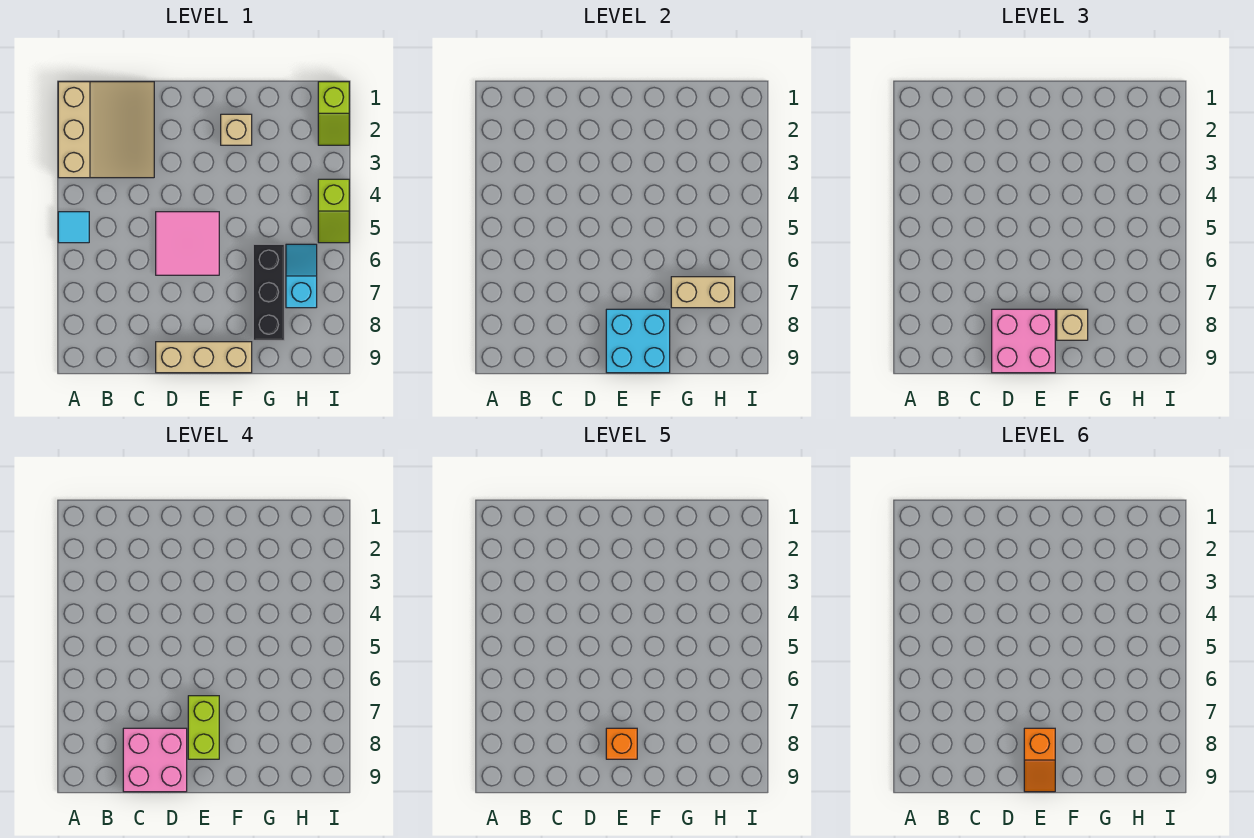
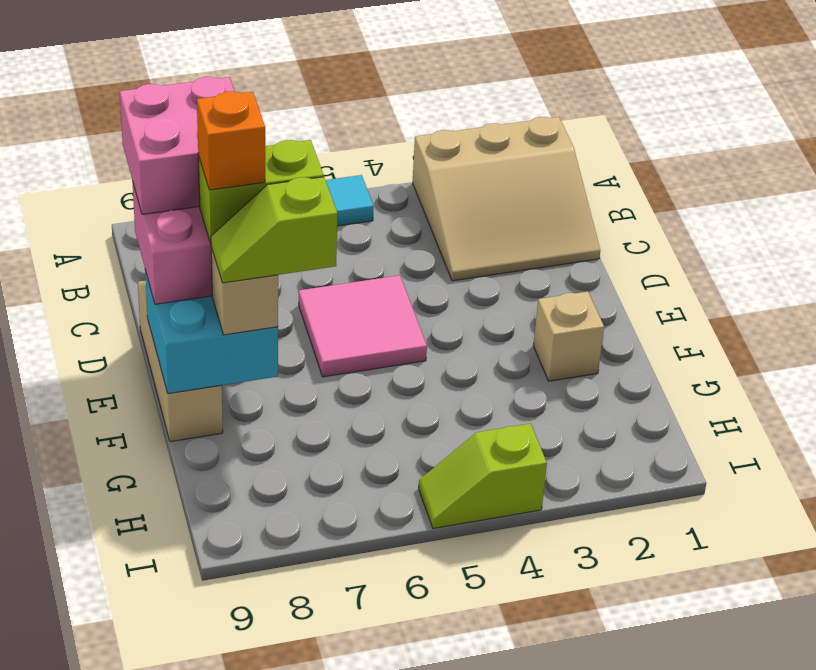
orange slope E8:E9 level 6 top 8 -> none
black brick G6:G8 level 1 -> none
tan brick G7:H7 level 2 -> none
cyan slope H6:H7 level 1 top 7 -> none
lime slope I1:I2 level 1 top 1 -> lime slope F7:F8 level 4 top 7

